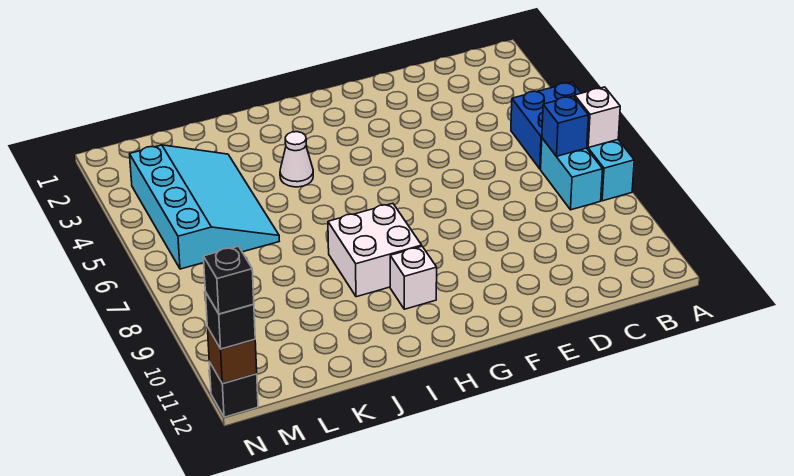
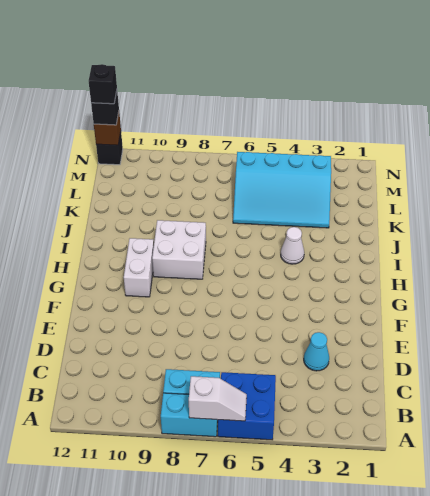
blue brick B7 level 2 -> none
none -> cyan cone D3 level 1
white brick H10 level 1 -> white brick G10:H10 level 1

